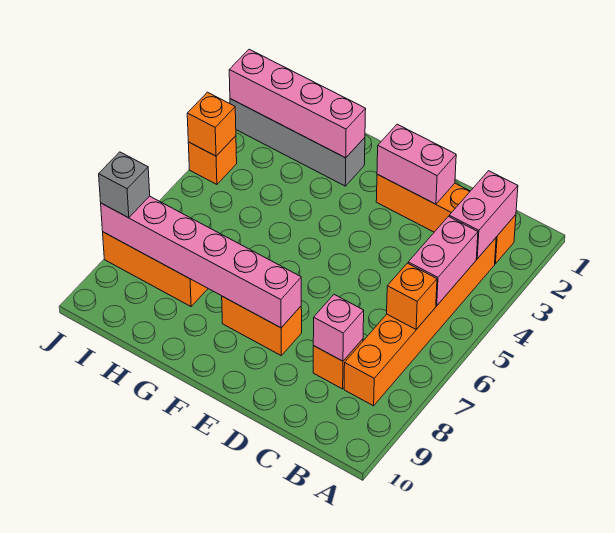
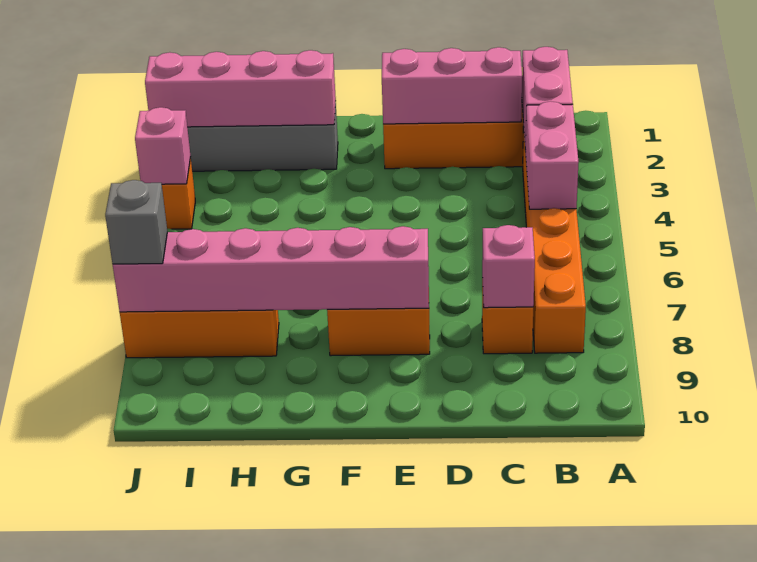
orange brick B6 level 2 -> none
pink brick D2:E2 level 2 -> pink brick C2:E2 level 2
orange brick J4 level 2 -> pink brick J4 level 2

